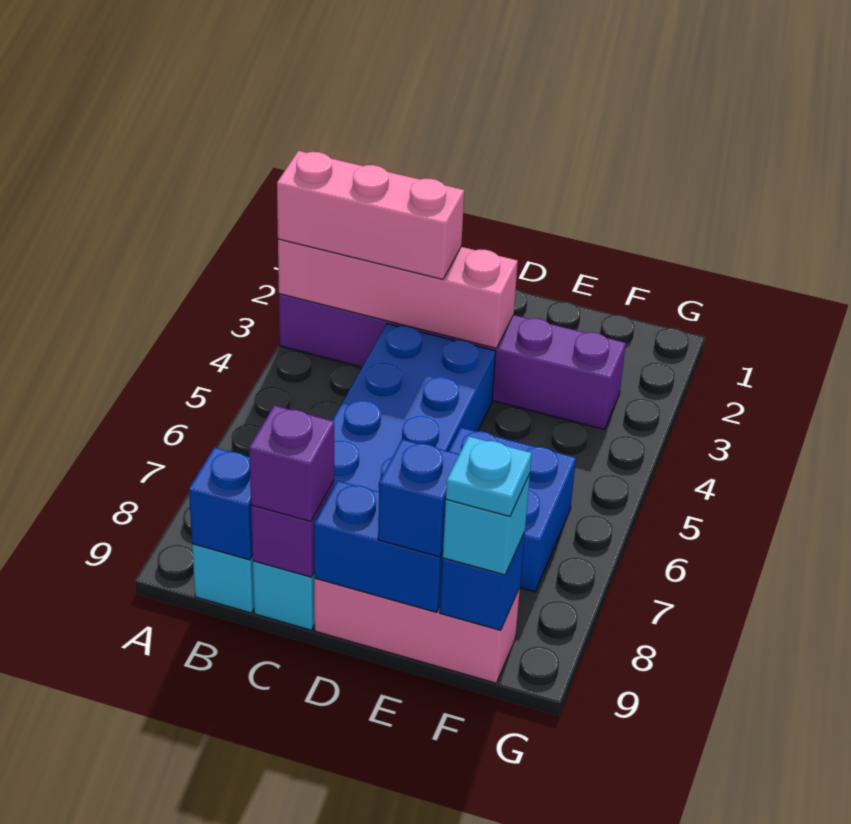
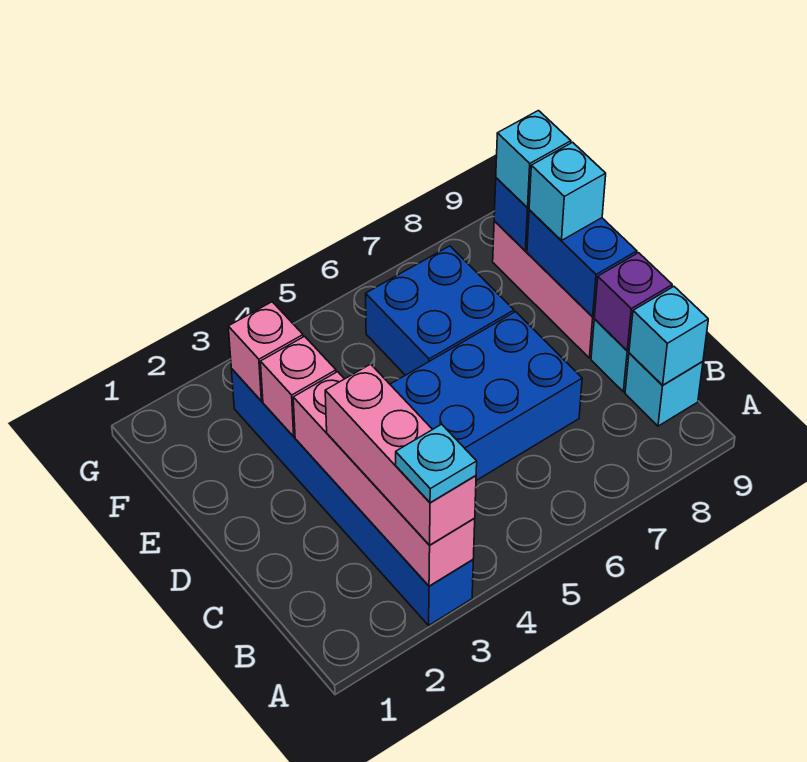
purple brick A3:F3 level 1 -> blue brick A3:F3 level 1
blue brick B9 level 2 -> cyan brick B9 level 2
purple brick C9 level 3 -> none
none -> pink brick E3 level 2
blue brick E9 level 3 -> cyan brick E9 level 3
none -> pink brick F3 level 2
cyan plate F9 level 4 -> cyan plate A3 level 4

